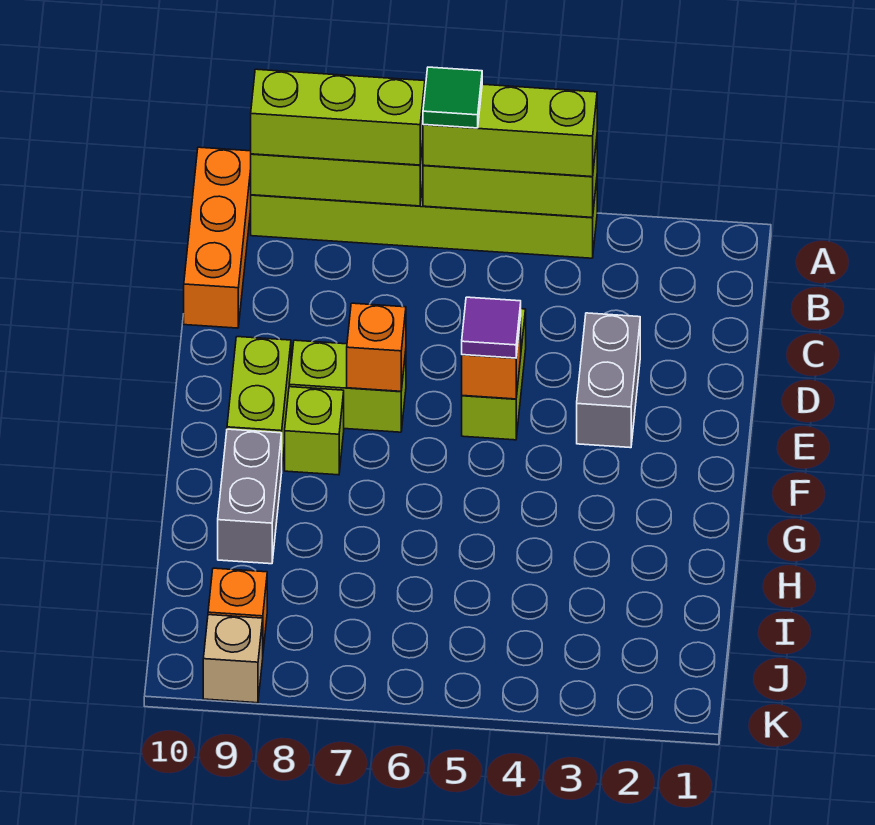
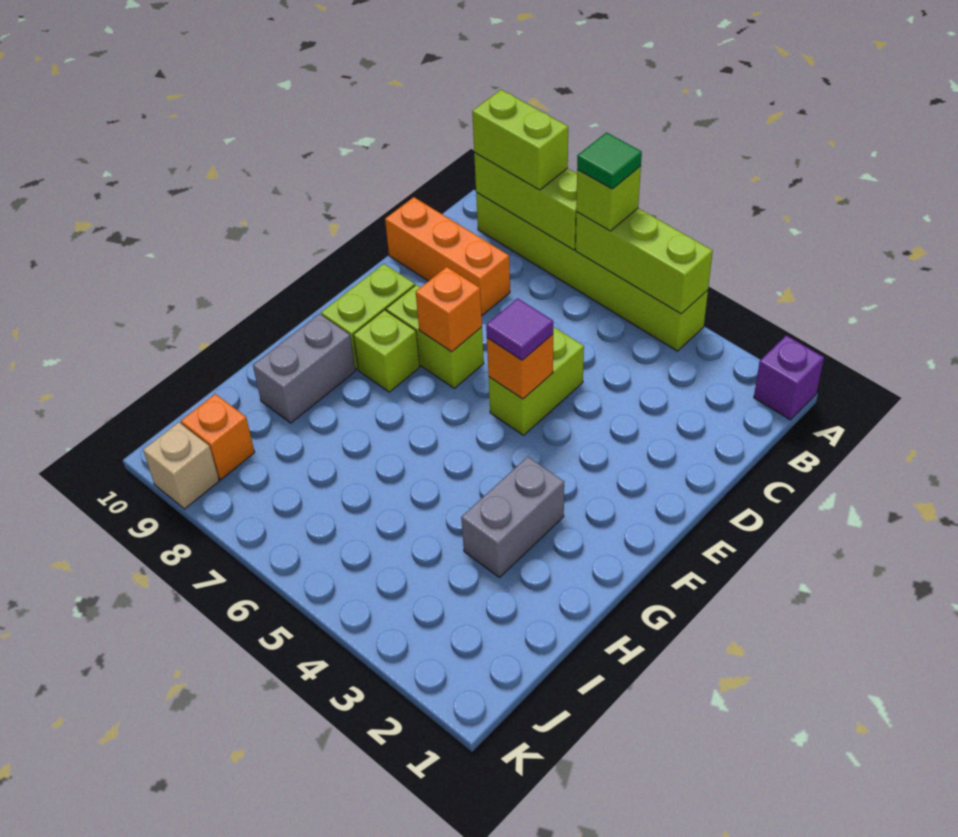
none -> purple brick A1 level 1
lime brick A4:A6 level 3 -> lime brick A6 level 3
lime brick A7:A9 level 3 -> lime brick A8:A9 level 3
orange brick A10:C10 level 1 -> orange brick C8:C10 level 1
grey brick D3:E3 level 1 -> grey brick G3:H3 level 1

